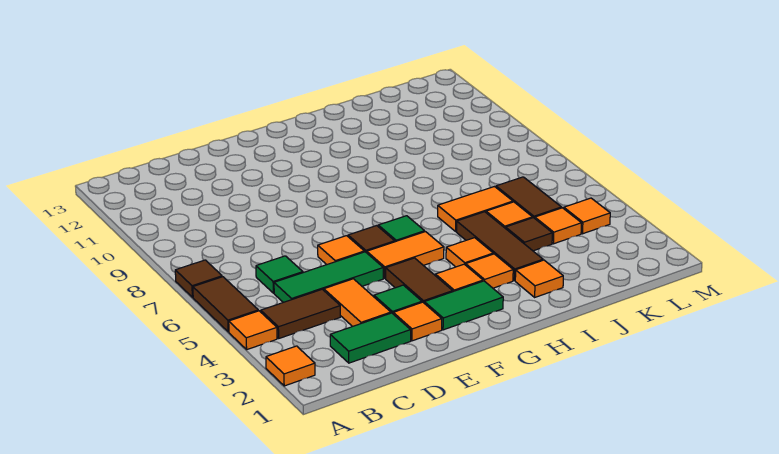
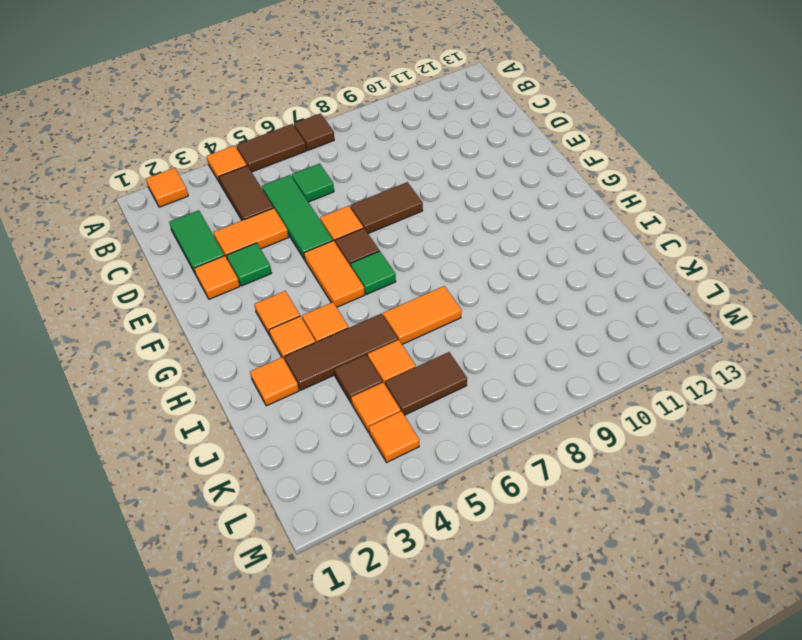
green tile F2:G2 level 1 -> none
brown tile F3:F4 level 1 -> brown tile E7:E8 level 1
orange tile I6:J6 level 1 -> orange tile I6:I7 level 1

